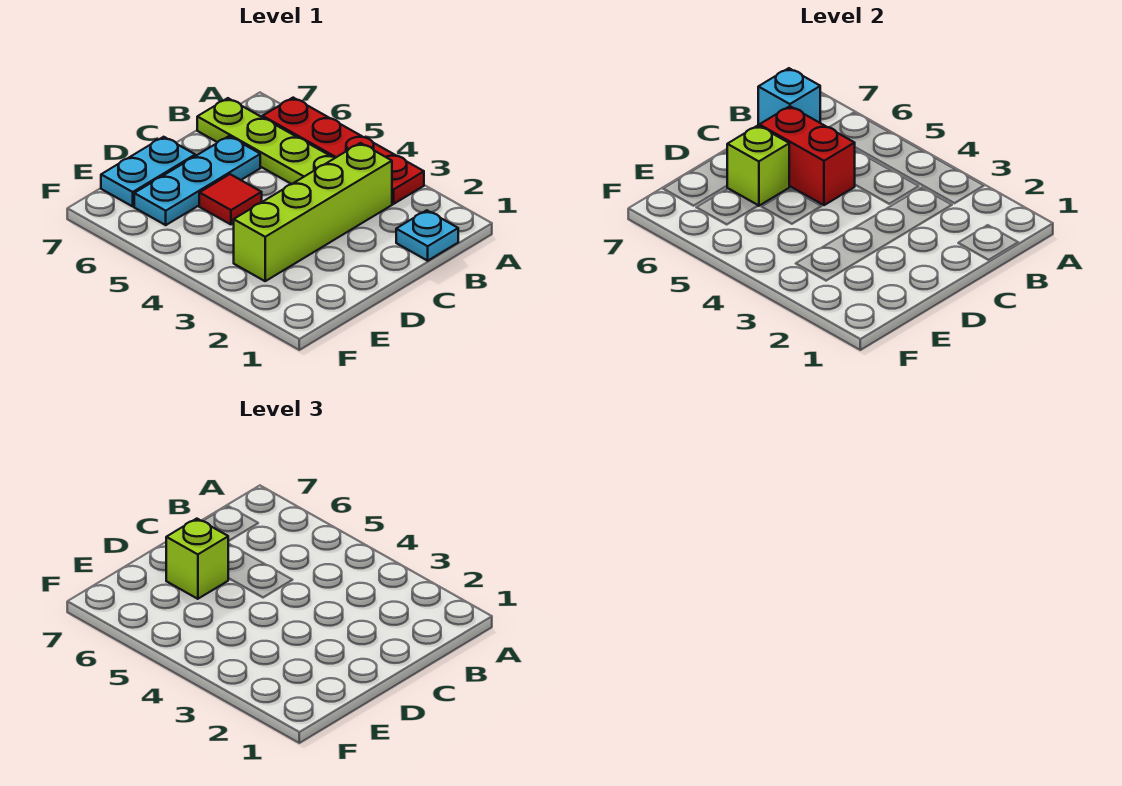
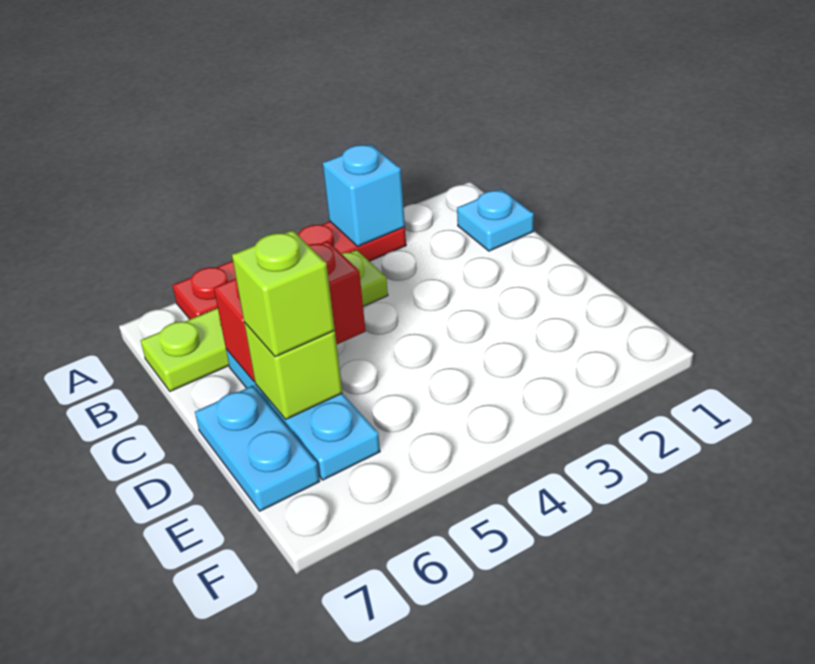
lime brick B3:E3 level 1 -> none
cyan brick B7 level 2 -> cyan brick A3 level 2
red tile D5 level 1 -> none

